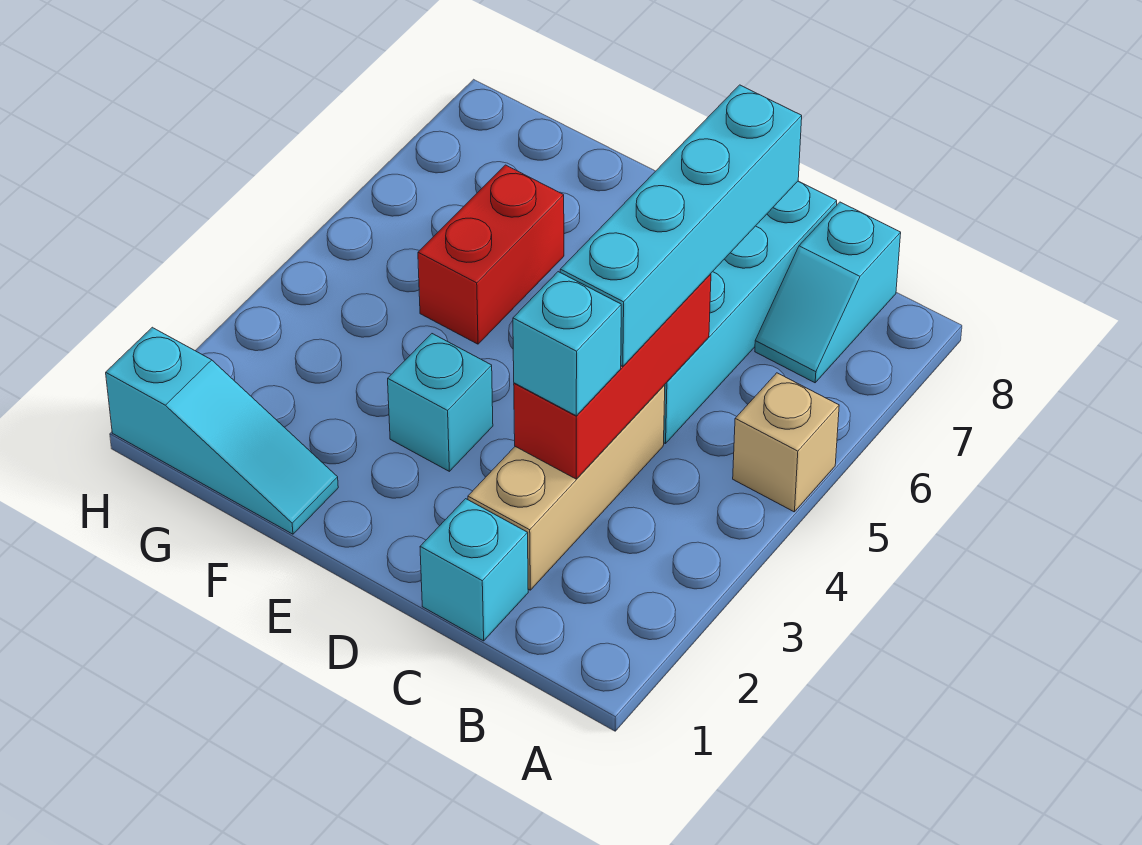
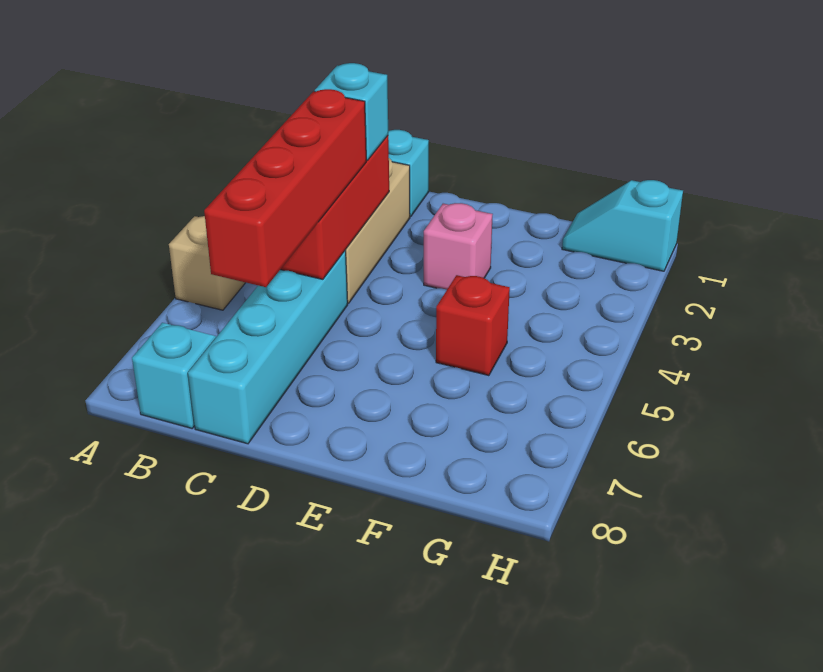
cyan brick C4:C7 level 3 -> red brick C4:C7 level 3
cyan brick E3 level 1 -> pink brick E3 level 1
cyan slope F1:H1 level 1 top H -> cyan slope G1:H1 level 1 top H
red brick F5:F6 level 1 -> red brick F5 level 1

